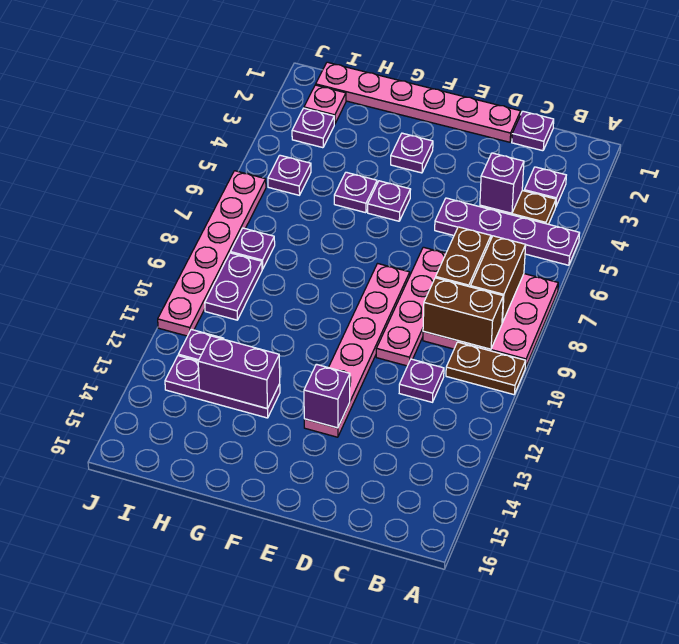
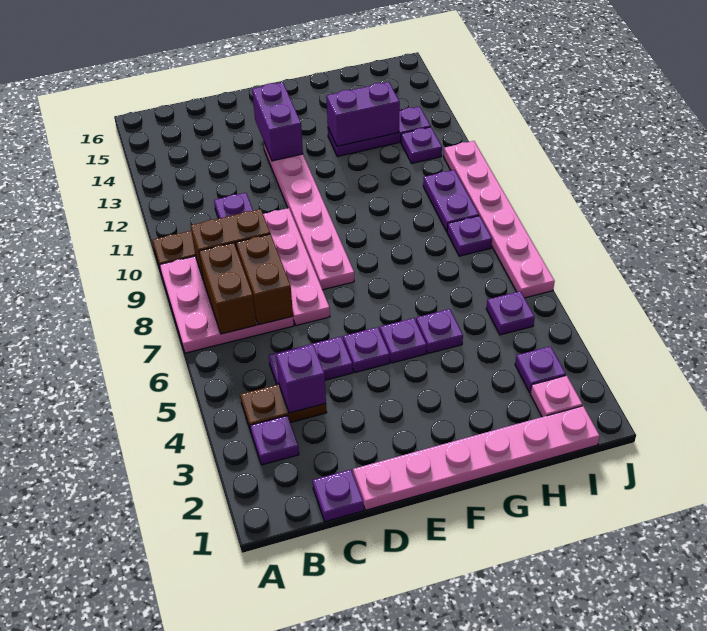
purple plate A5:D5 level 1 -> purple plate C5:D5 level 1
purple brick E13 level 2 -> purple brick E13:E14 level 2
purple plate F3 level 1 -> purple plate E5 level 1

